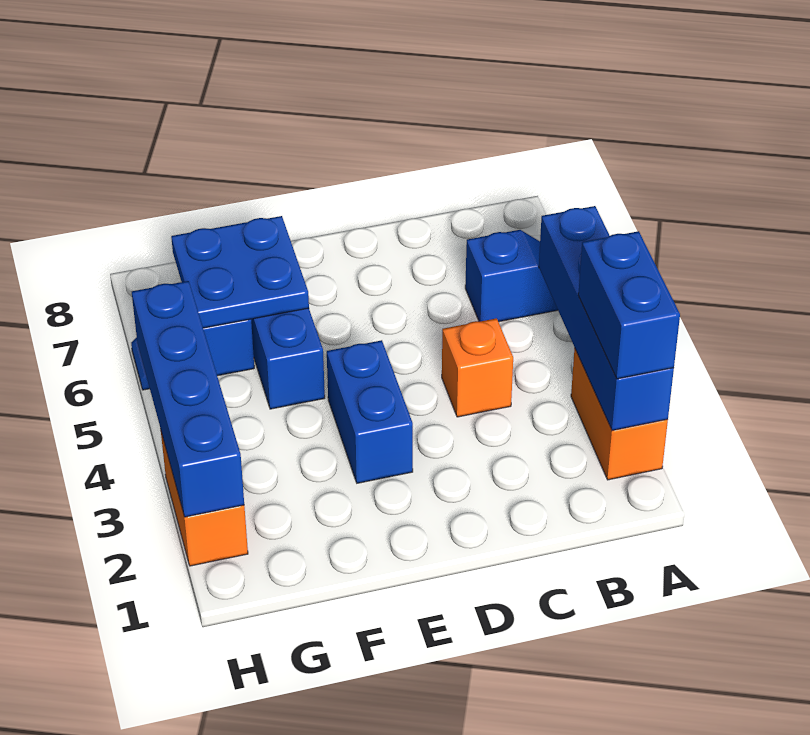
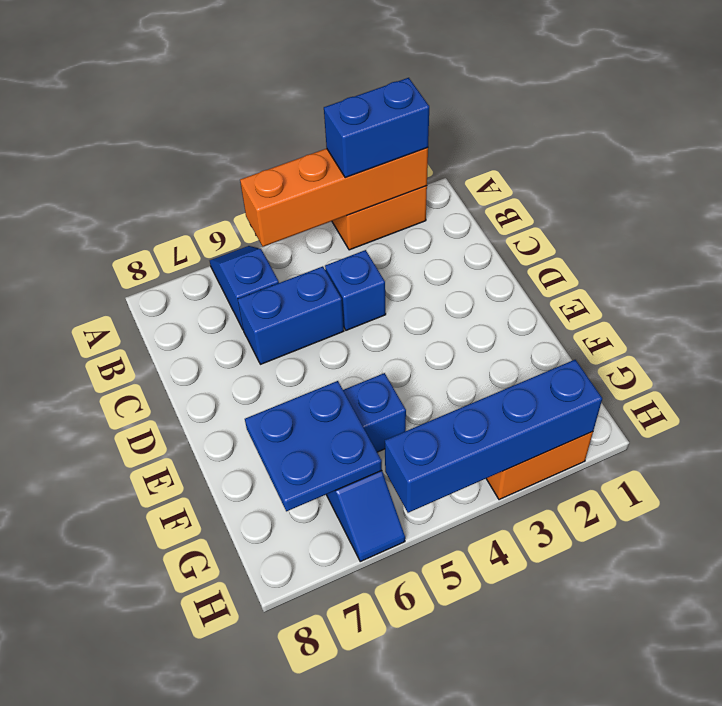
blue brick A2:A5 level 2 -> orange brick A2:A5 level 2
orange brick C4 level 1 -> blue brick C4 level 1
blue brick E3:E4 level 1 -> blue brick C5:C6 level 1

